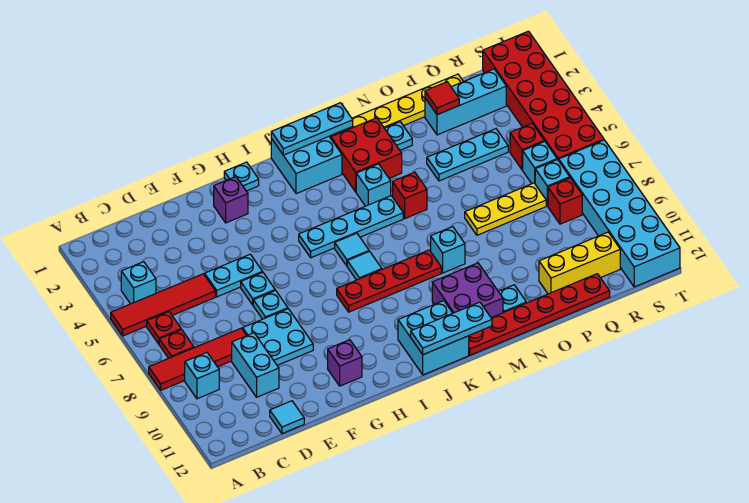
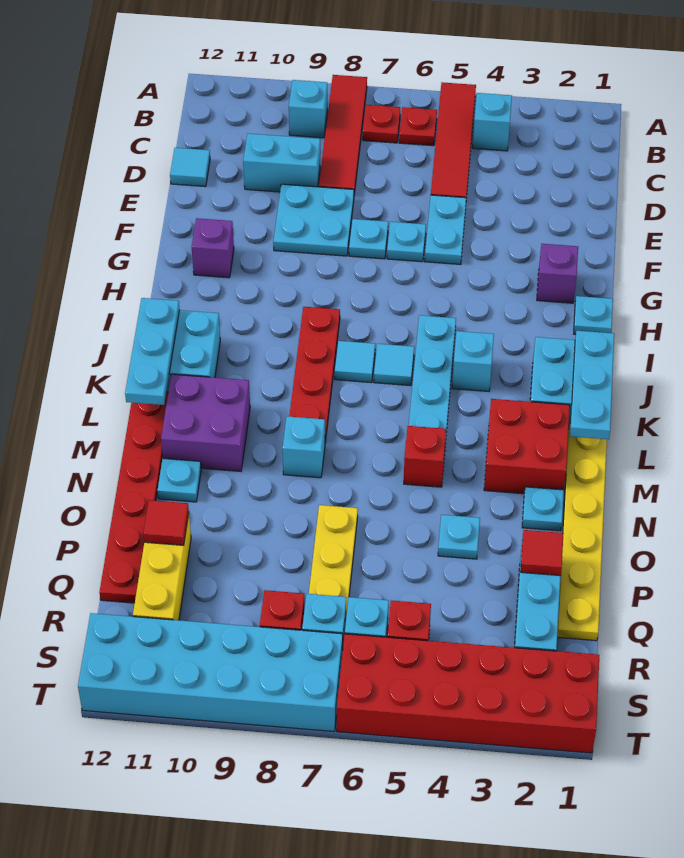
cyan brick L4 level 1 -> cyan brick J4 level 1
cyan plate O4:Q4 level 1 -> cyan plate O4 level 1
none -> red tile P11 level 2

